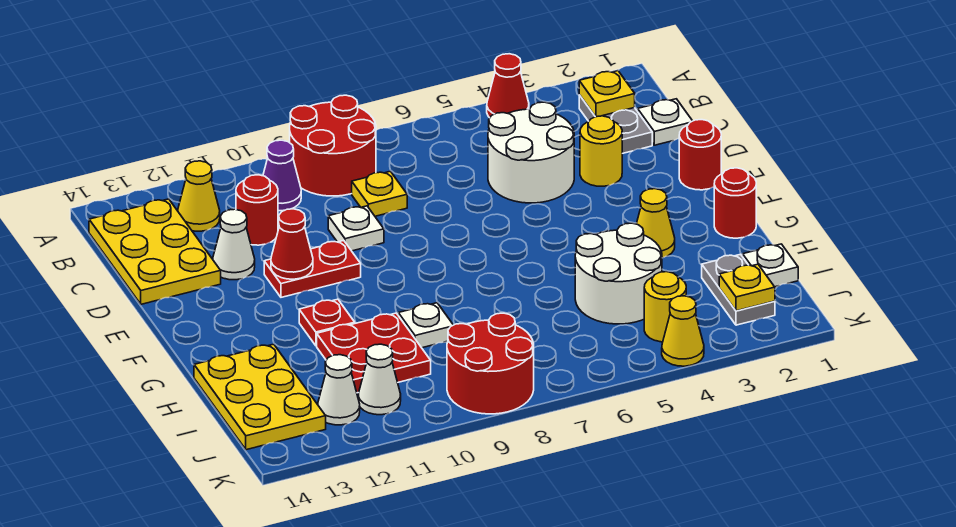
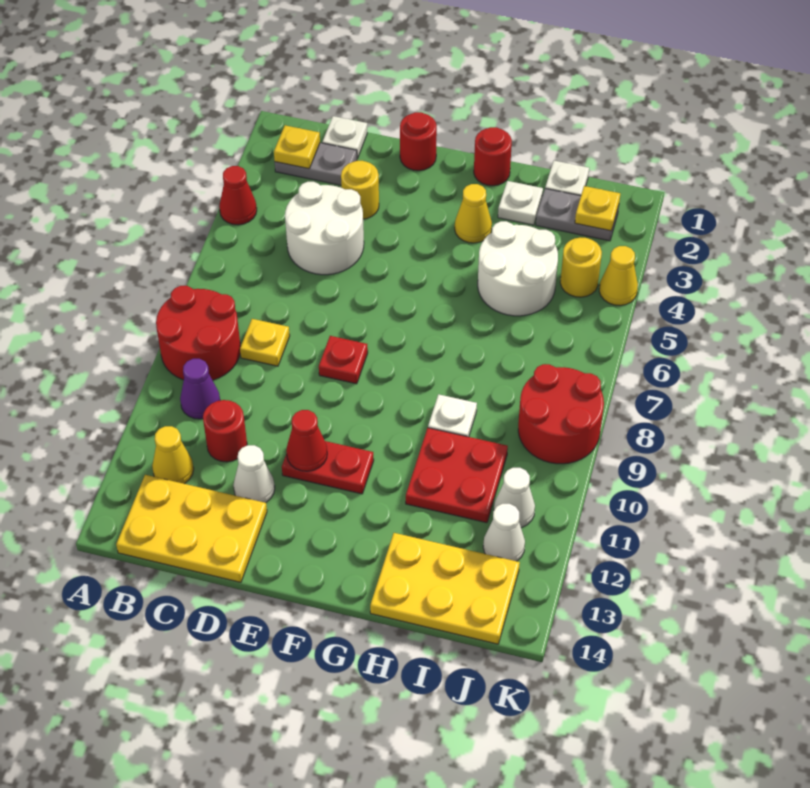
white plate D9 level 1 -> white plate H2 level 1
red plate E10:E11 level 1 -> red plate E11:F11 level 1
red plate G11 level 1 -> red plate E8 level 1

